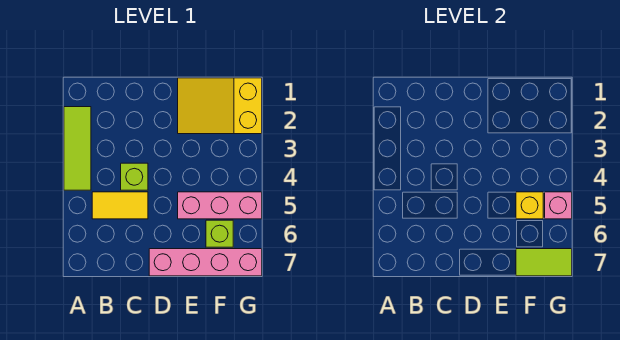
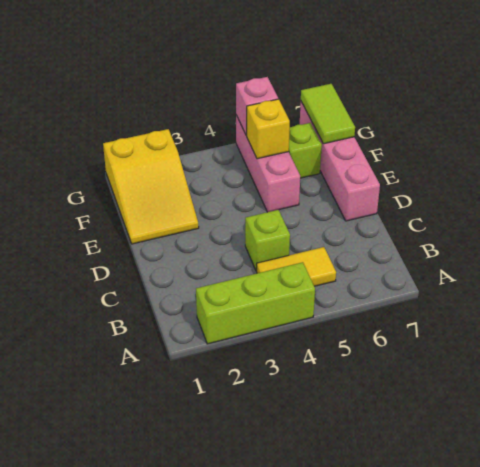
lime tile A2:A4 level 1 -> lime brick A2:A4 level 1
yellow tile B5:C5 level 1 -> yellow tile B4:B5 level 1

